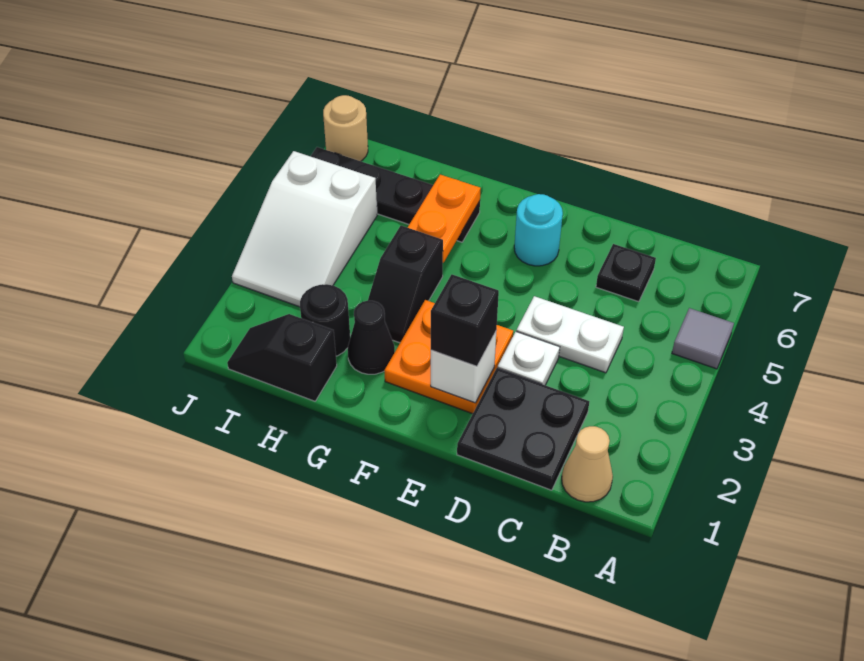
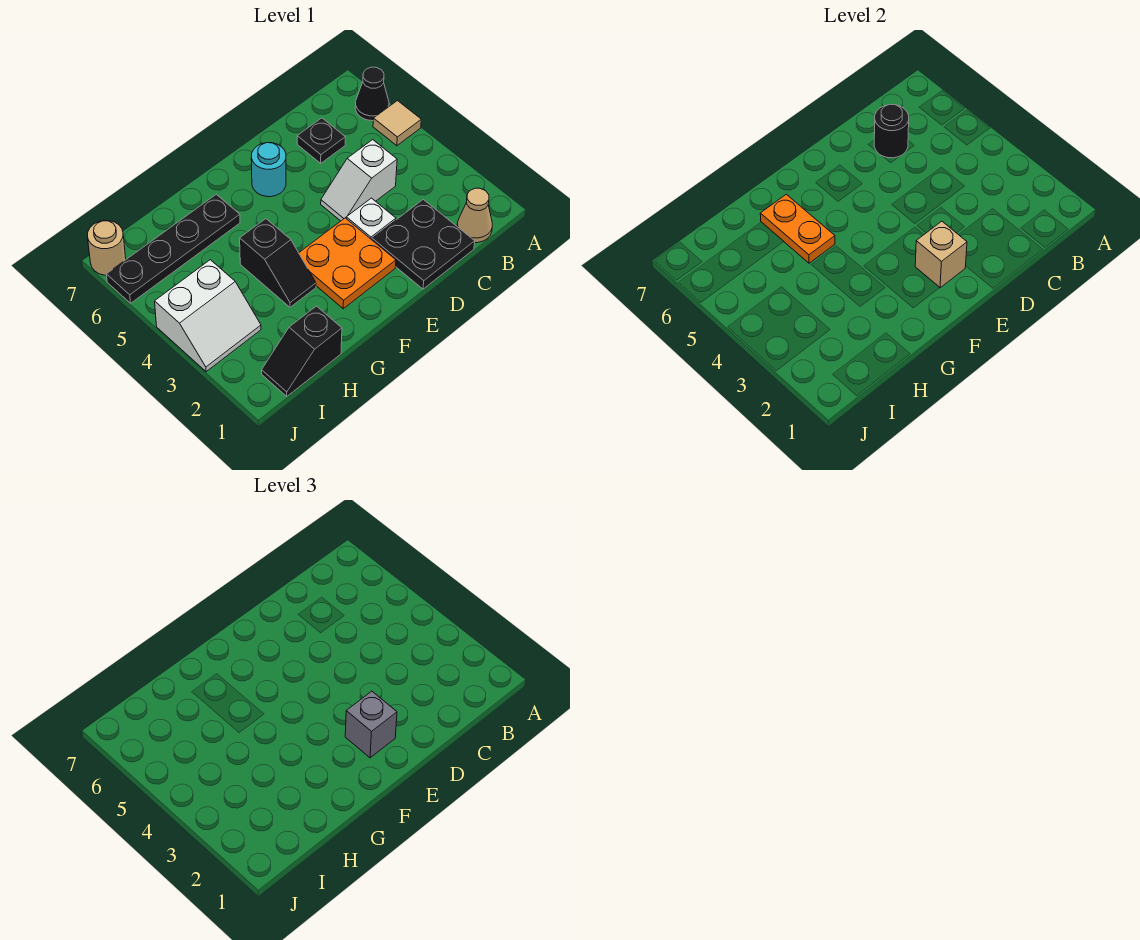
grey tile A5 level 1 -> tan tile A5 level 1
white plate C4:D4 level 1 -> white slope C4:D4 level 1 top C
white brick E2 level 2 -> tan brick E2 level 2
black brick E2 level 3 -> grey brick E2 level 3
black cone G2 level 1 -> black cone A6 level 1
black round brick H2 level 1 -> black round brick C6 level 2
white slope I3:J5 level 1 top 5 -> white slope I3:J4 level 1 top 4

